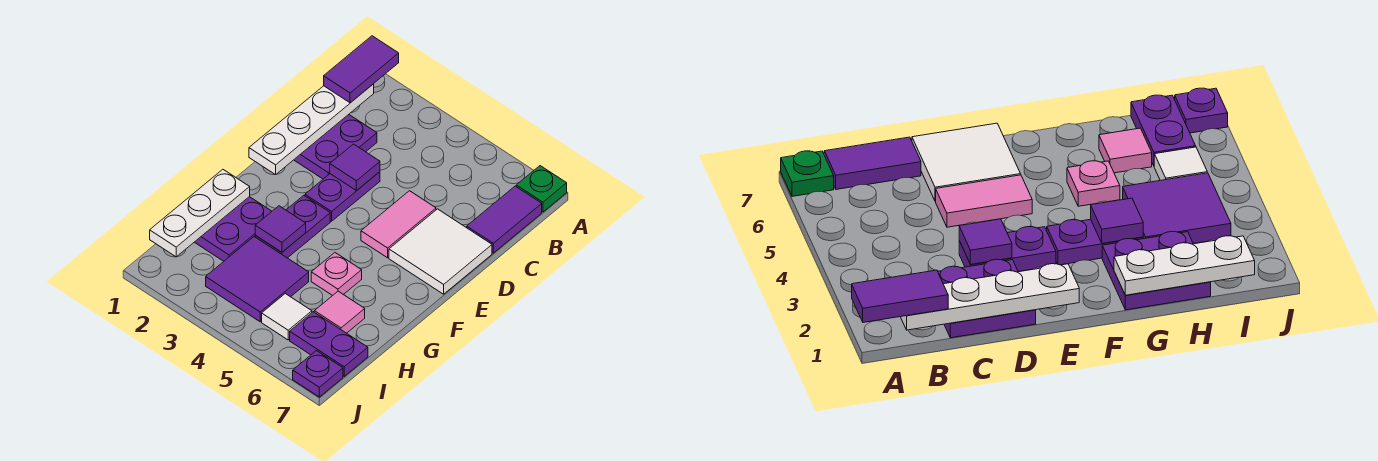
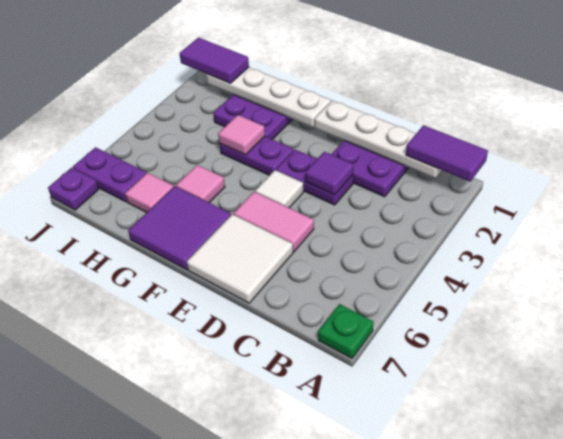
purple tile B7:C7 level 1 -> purple tile I1:J1 level 3
white plate G1:I1 level 2 -> white plate F1:I1 level 2
purple tile G3 level 2 -> pink tile G3 level 2
pink plate G5 level 1 -> pink tile G5 level 1
purple tile H3:I4 level 1 -> purple tile F6:G7 level 1
white tile I5 level 1 -> white tile E4 level 1
purple plate I6:I7 level 1 -> purple plate I6:J6 level 1

